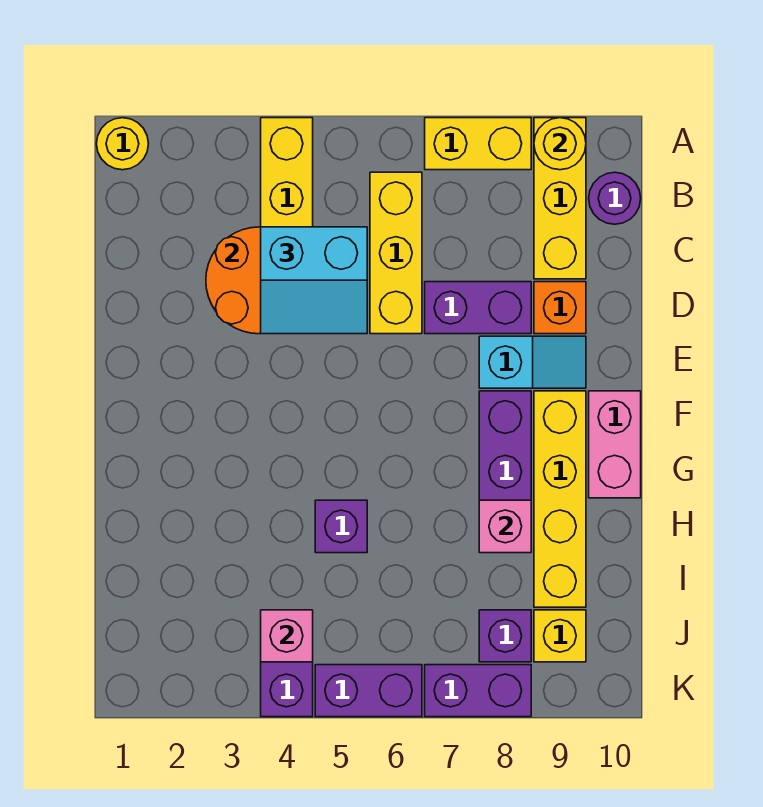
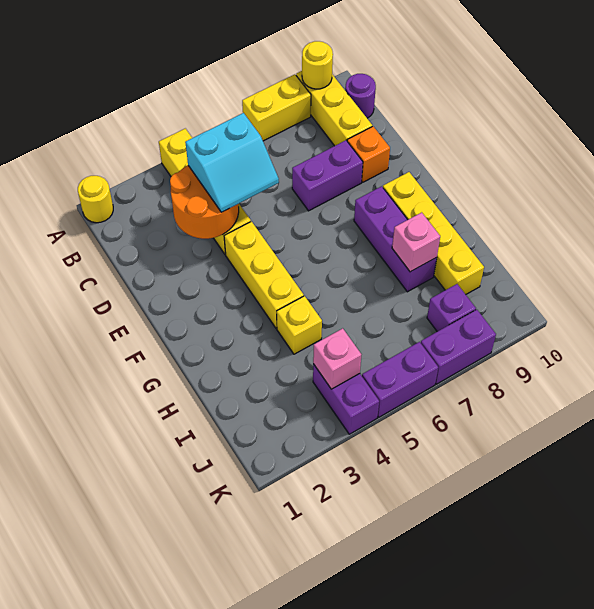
yellow brick B6:D6 level 1 -> yellow brick E4:G4 level 1
cyan slope E8:E9 level 1 top 8 -> none
pink brick F10:G10 level 1 -> none
purple brick H5 level 1 -> none
yellow brick J9 level 1 -> yellow brick H4 level 1

